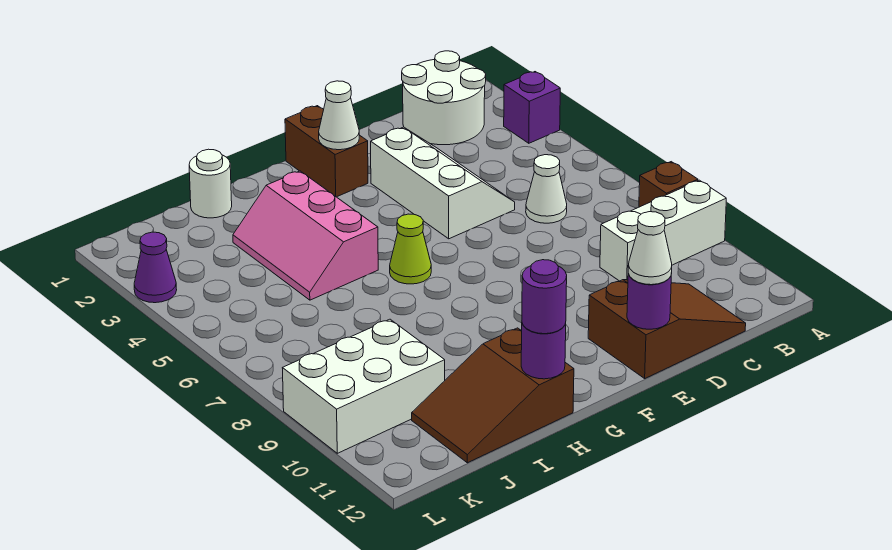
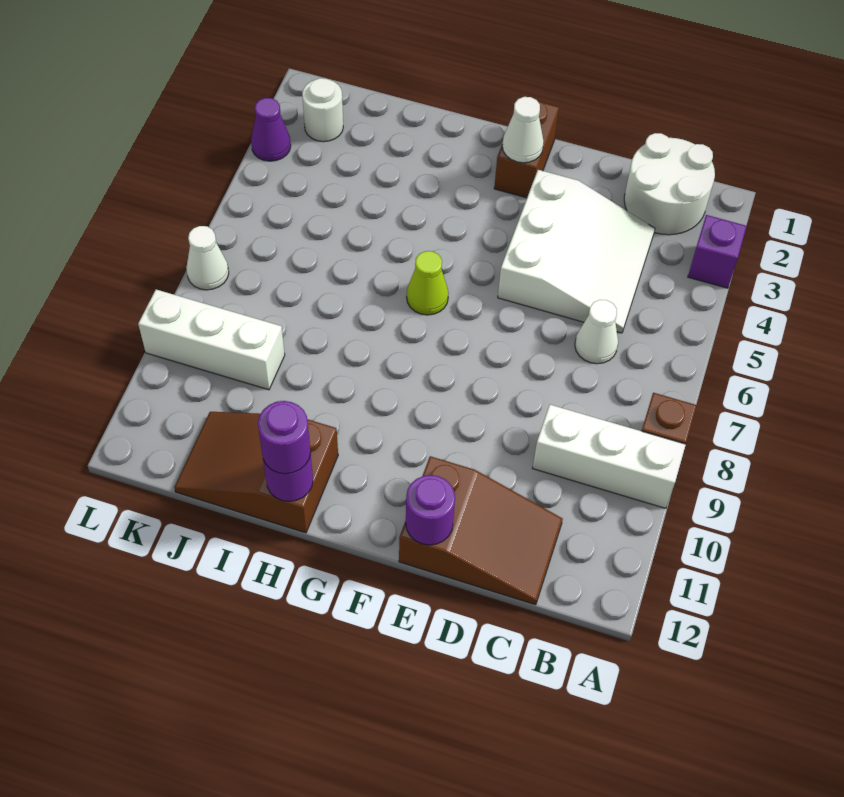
white slope D3:E5 level 1 top E -> white slope C3:E5 level 1 top E
white cone E12 level 3 -> white cone L7 level 1
pink slope H3:I5 level 1 top H -> none
white round brick I1 level 1 -> white round brick K2 level 1
white brick J9:L10 level 1 -> white brick J9:L9 level 1

